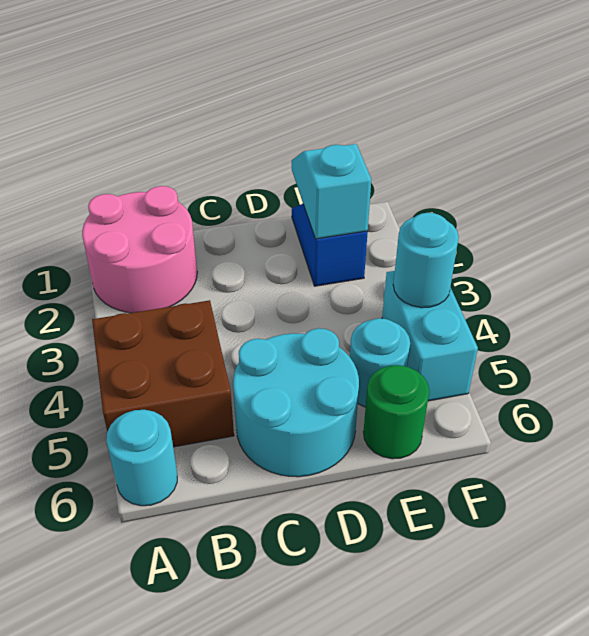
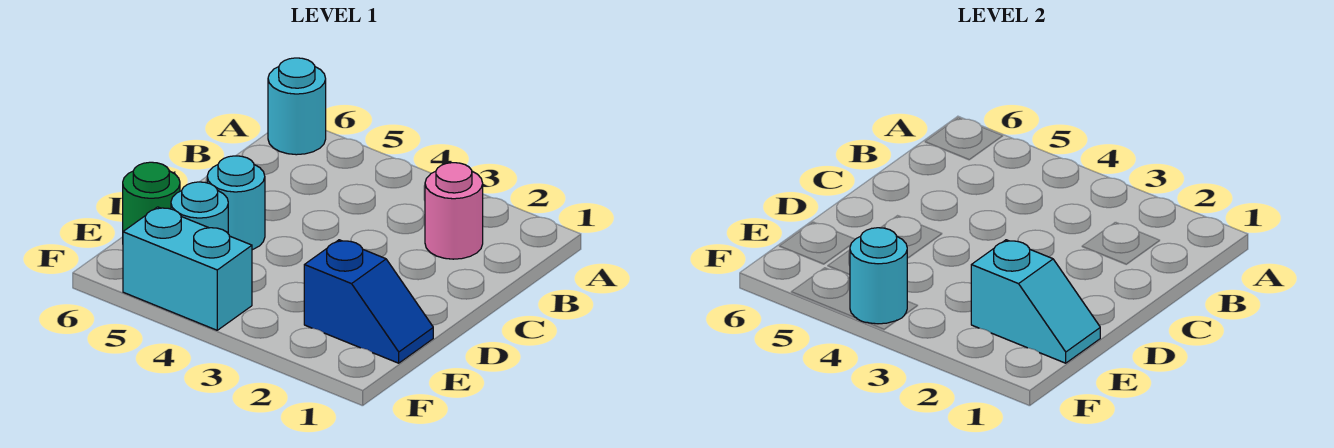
pink round brick A1:B2 level 1 -> pink round brick B2 level 1
brown brick A4:B5 level 1 -> none
cyan round brick C5:D6 level 1 -> cyan round brick D5 level 1

